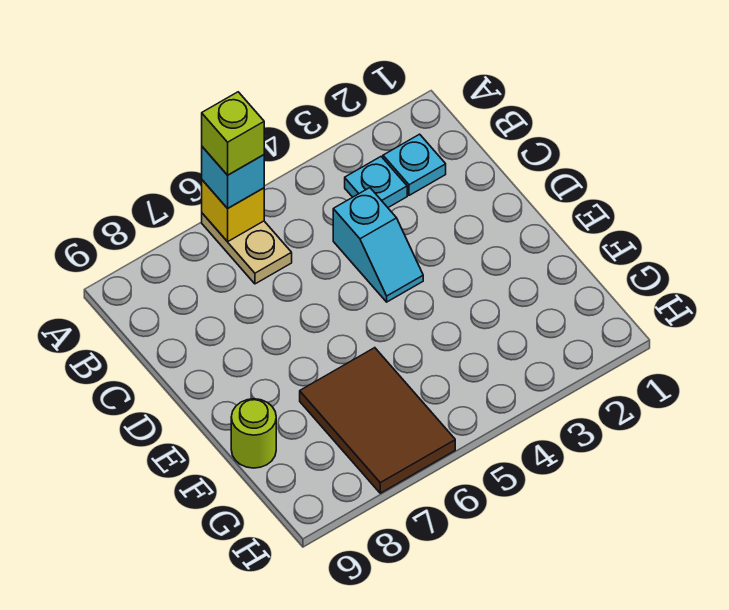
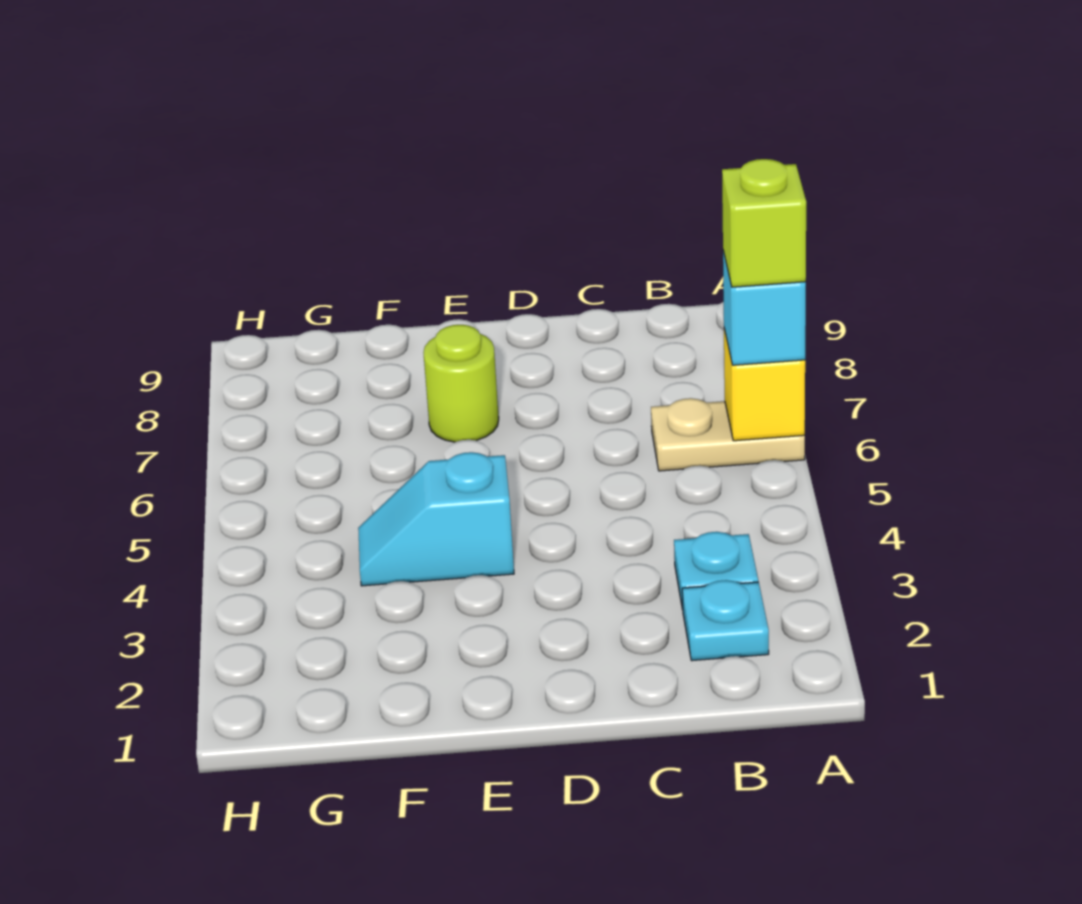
cyan slope C4:D4 level 1 top C -> cyan slope E4:F4 level 1 top E
brown tile F6:H7 level 1 -> none
lime round brick F9 level 1 -> lime round brick E7 level 1

